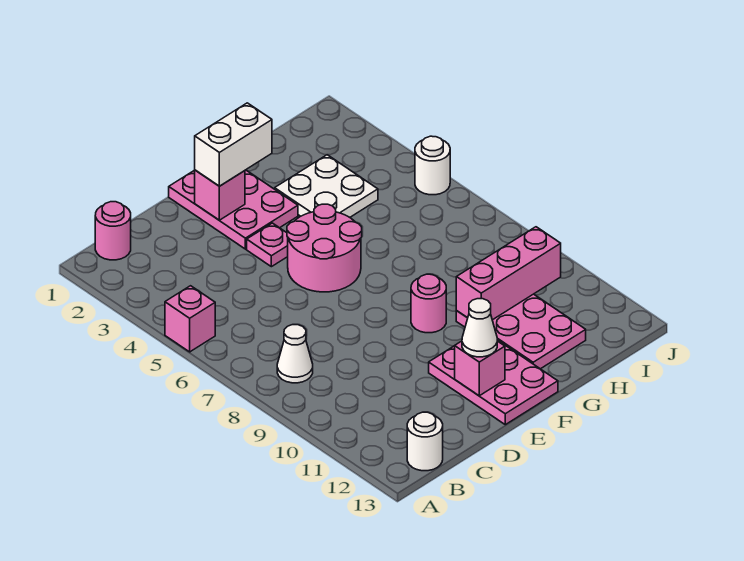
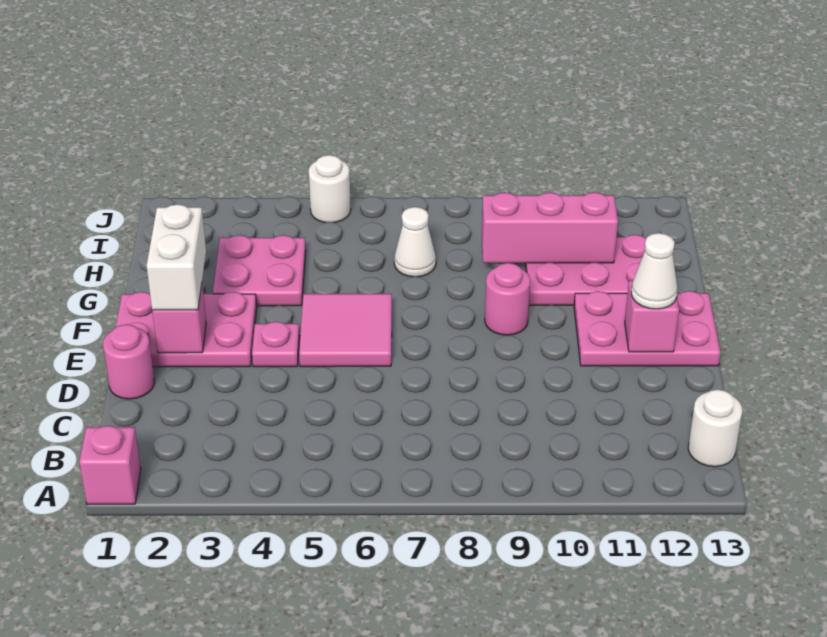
pink brick A5 level 1 -> pink brick A1 level 1
pink round brick B1 level 1 -> pink round brick D1 level 1
white cone B8 level 1 -> white cone H7 level 1
pink round brick E5:F6 level 1 -> pink tile E5:F6 level 1
white plate G3:H4 level 1 -> pink plate G3:H4 level 1
pink brick G10:I10 level 2 -> pink brick H9:H11 level 2

